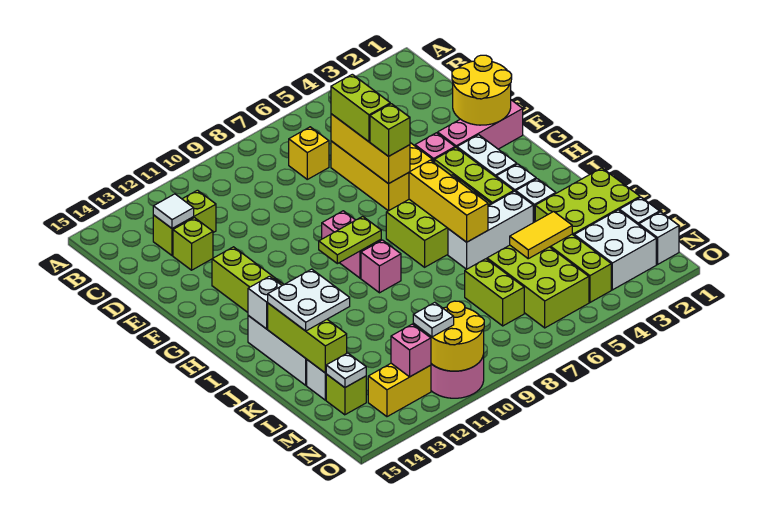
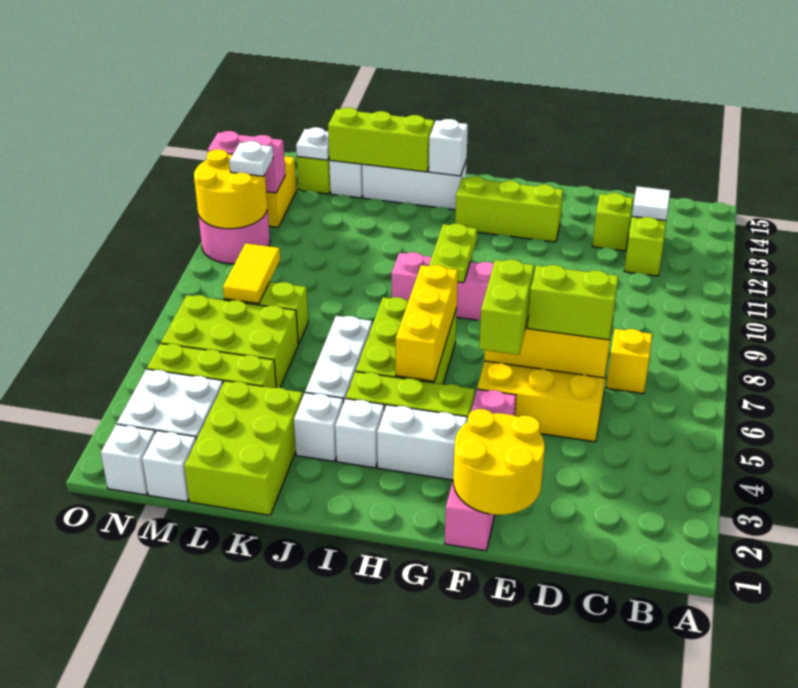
lime brick F6 level 3 -> lime brick F5:F6 level 3
yellow brick H6:J6 level 2 -> yellow brick H5:H7 level 2
white plate J13:K14 level 3 -> none
yellow tile L4:L5 level 2 -> yellow tile M7:M8 level 2
pink brick N12 level 2 -> pink brick N12:O12 level 2

